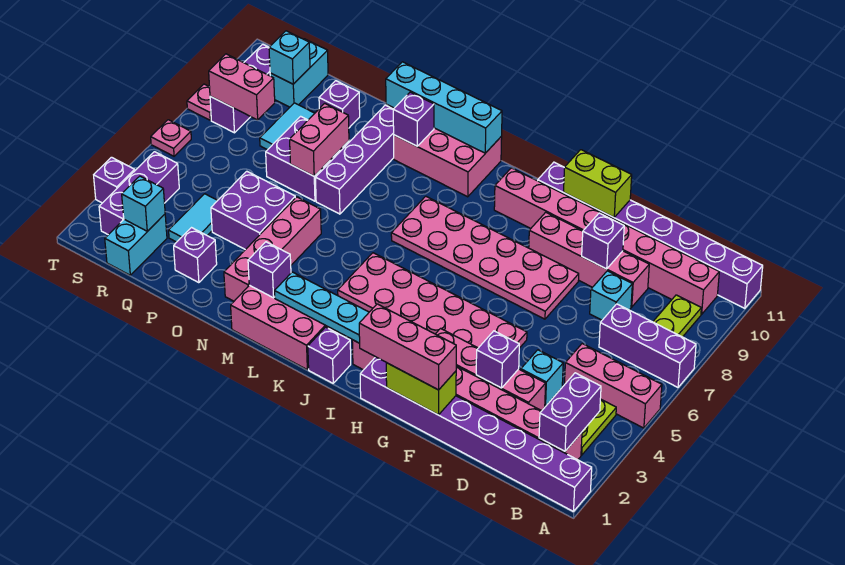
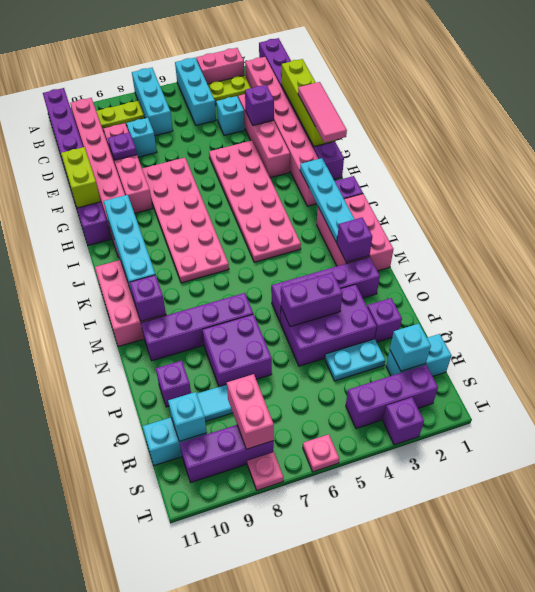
pink brick A5:C5 level 1 -> cyan brick A5:C5 level 1
purple brick A7:C7 level 1 -> cyan brick A7:C7 level 1
purple brick B2:B3 level 2 -> purple brick O4:O5 level 2
purple brick E9 level 2 -> purple plate E9 level 2
lime brick F1:G1 level 2 -> lime brick D1:G1 level 2
pink brick F1:H1 level 3 -> pink tile F1:H1 level 3
cyan brick K11:N11 level 2 -> cyan brick I10:L10 level 2
pink brick N2:N5 level 1 -> purple brick N2:N5 level 1
purple brick O4:P5 level 1 -> purple brick O3:P5 level 1
pink brick O7:O8 level 2 -> pink brick A3:A4 level 1
cyan tile Q3:Q4 level 1 -> cyan plate Q3:Q4 level 1

